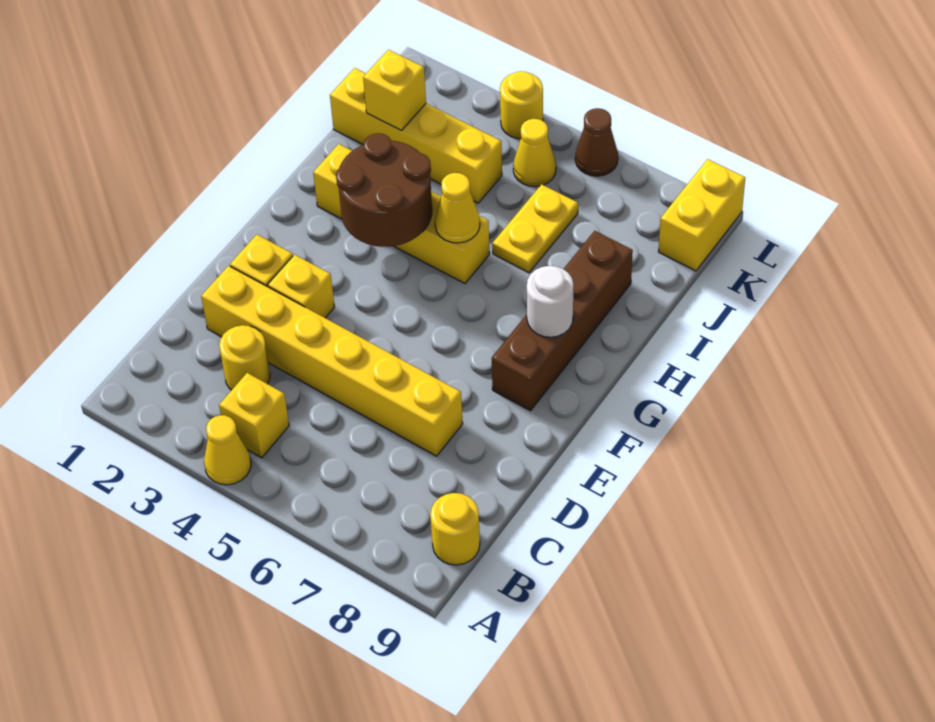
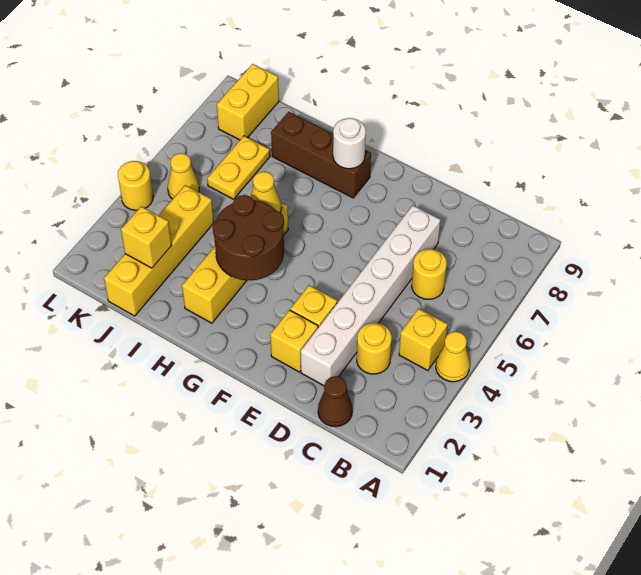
yellow round brick B9 level 1 -> yellow round brick C6 level 1
yellow brick D2:D7 level 1 -> white brick D2:D7 level 1
brown brick F8:I8 level 1 -> brown brick G8:I8 level 1
yellow plate I6:J6 level 1 -> yellow plate J6:J7 level 1
yellow brick K9:L9 level 1 -> yellow brick K8:K9 level 1
brown cone L6 level 1 -> brown cone C1 level 1

